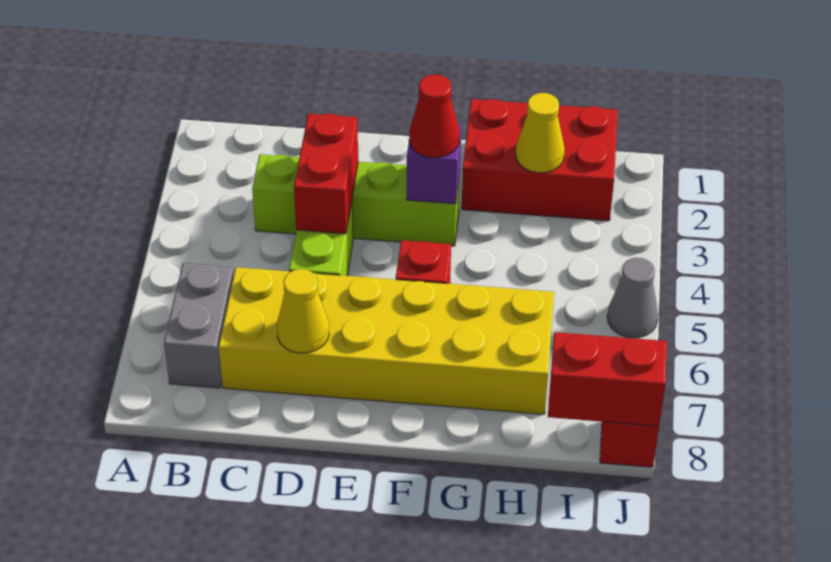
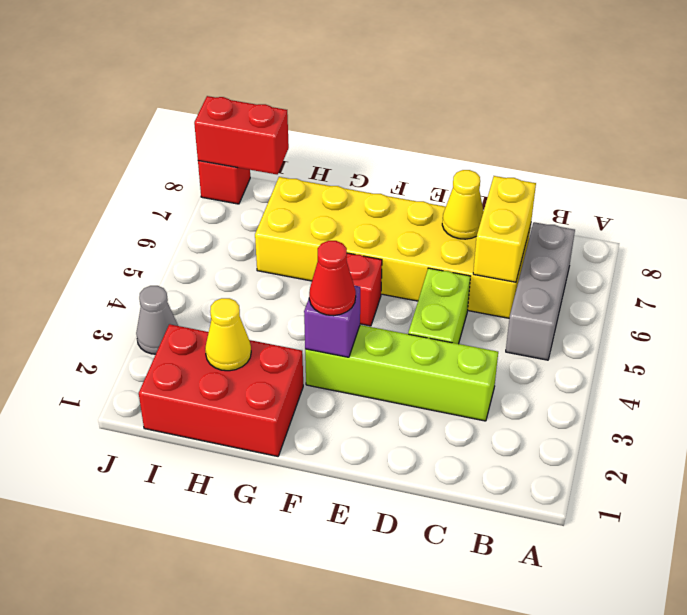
grey brick B6:B7 level 1 -> grey brick B5:B7 level 1
none -> yellow brick C6:C7 level 2
red brick D3:D4 level 2 -> none
grey cone J5 level 1 -> grey cone J3 level 1

